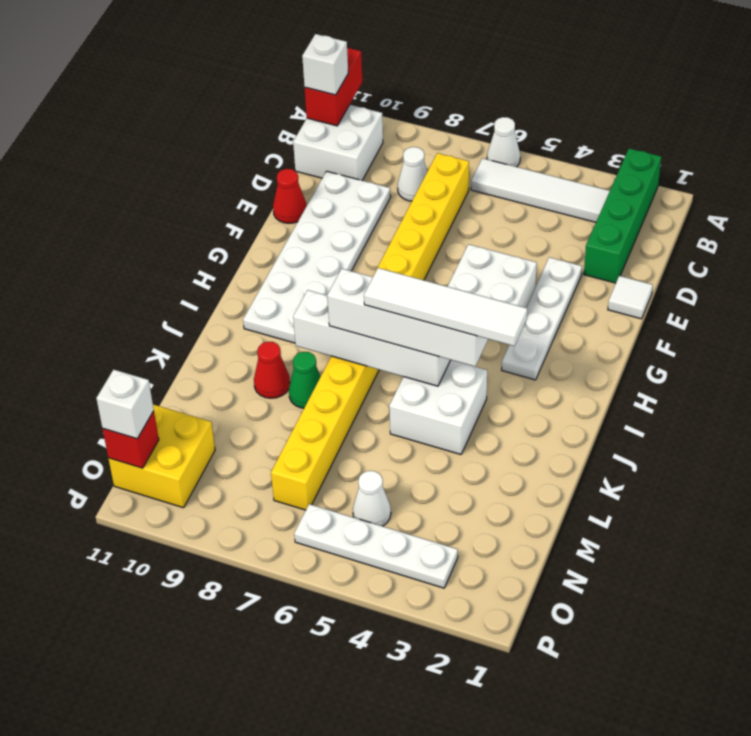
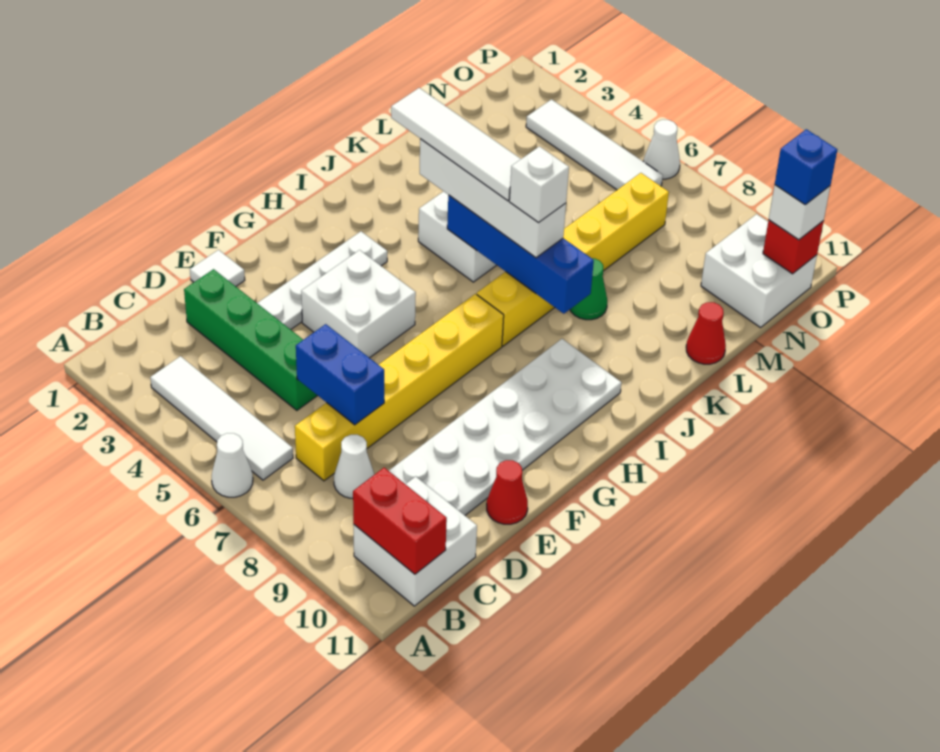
green brick A2:D2 level 1 -> green brick D2:D5 level 1
red brick A11:B11 level 2 -> red brick B10:B11 level 2
white brick B11 level 3 -> white brick J7 level 4
none -> blue brick D6:D7 level 2
white brick J5:J8 level 2 -> blue brick J5:J8 level 2
red cone K9 level 1 -> red cone L11 level 1
white cone N5 level 1 -> white cone P6 level 1
yellow brick N10:O11 level 1 -> white brick N10:O11 level 1
white plate O3:O6 level 1 -> white tile O3:O6 level 1
none -> blue brick O11 level 4

